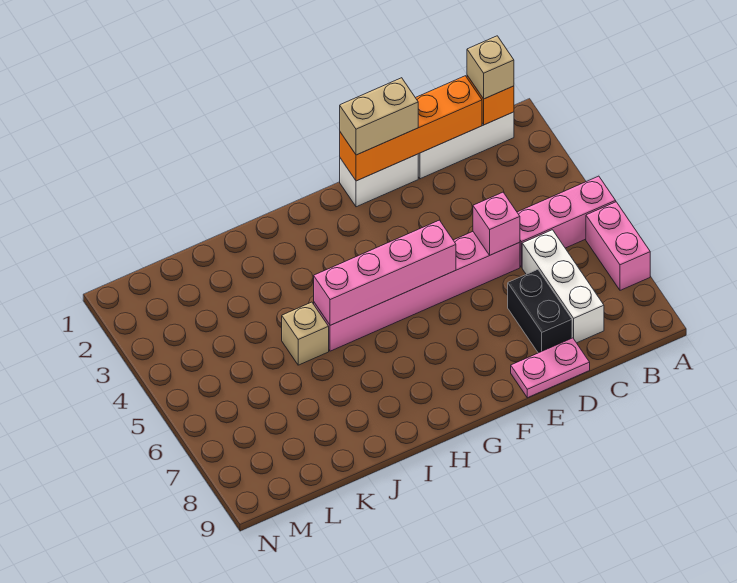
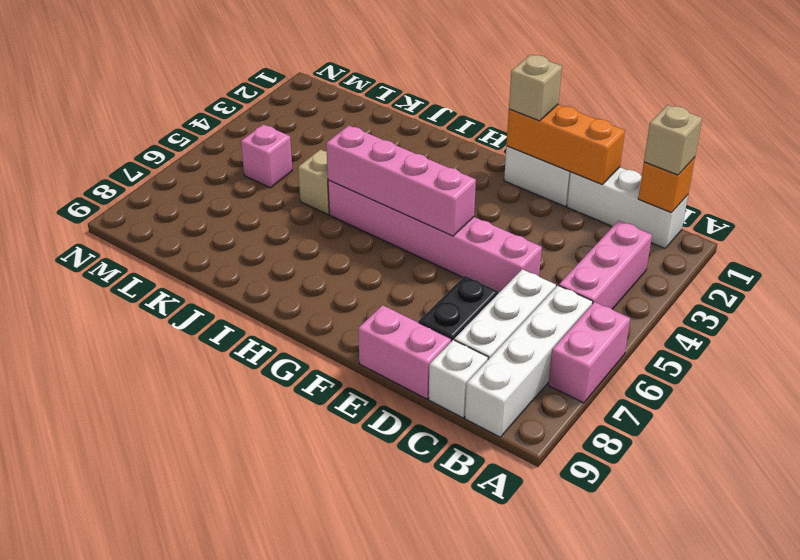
pink brick A5:C5 level 1 -> pink brick B3:B5 level 1
none -> white brick B6:B9 level 1
orange brick C1:F1 level 2 -> orange brick D1:F1 level 2
none -> white brick C9 level 1
pink brick D5 level 2 -> pink brick L5 level 1
pink plate D9:E9 level 1 -> pink brick D9:E9 level 1
tan brick E1:F1 level 3 -> tan brick F1 level 3

